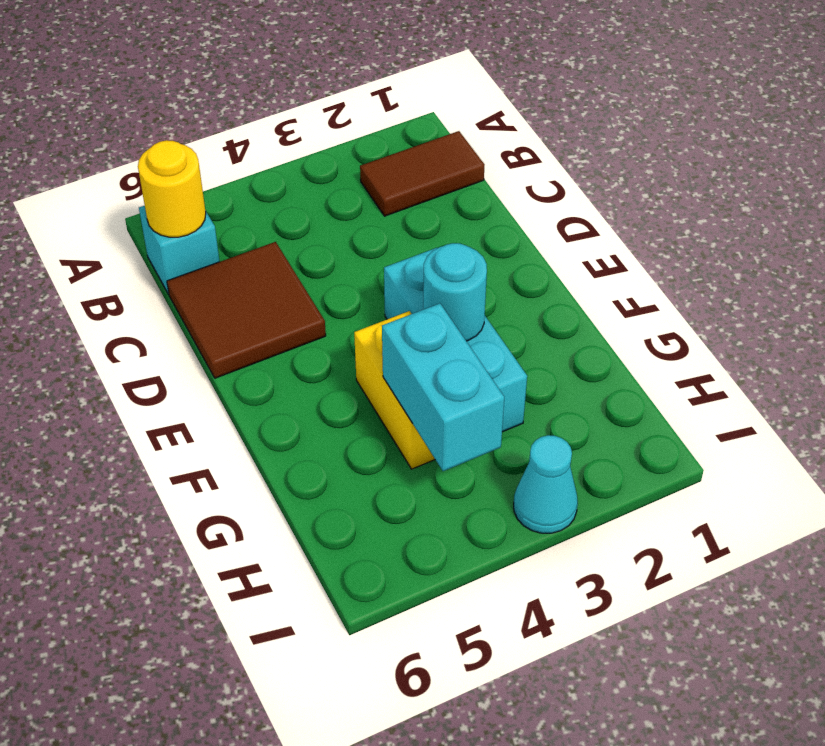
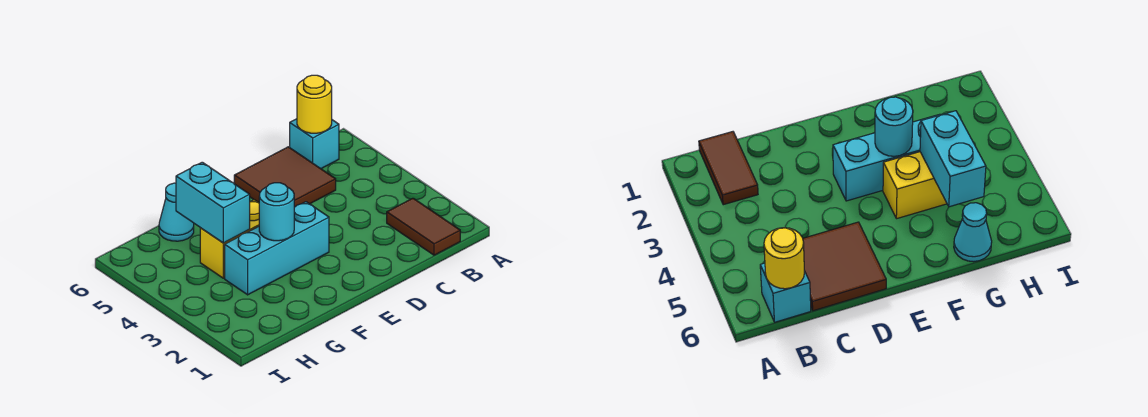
cyan brick G4:H4 level 2 -> cyan brick G4:G5 level 2
cyan cone I3 level 1 -> cyan cone G6 level 1

